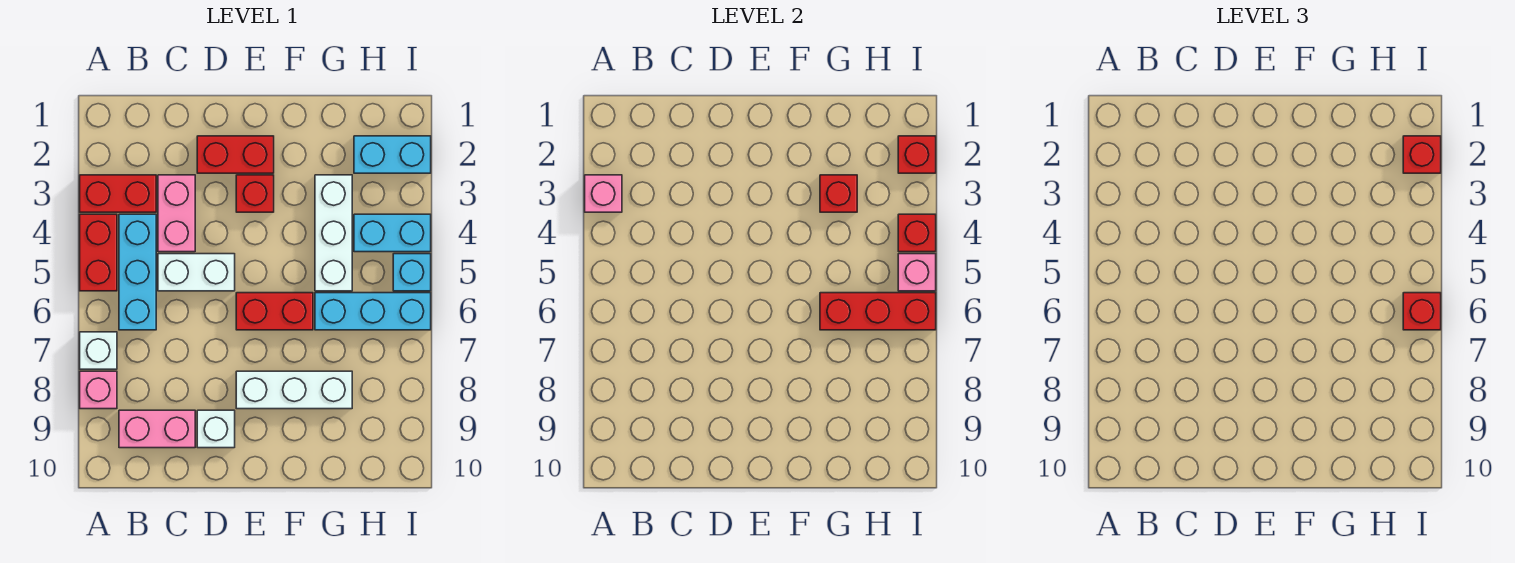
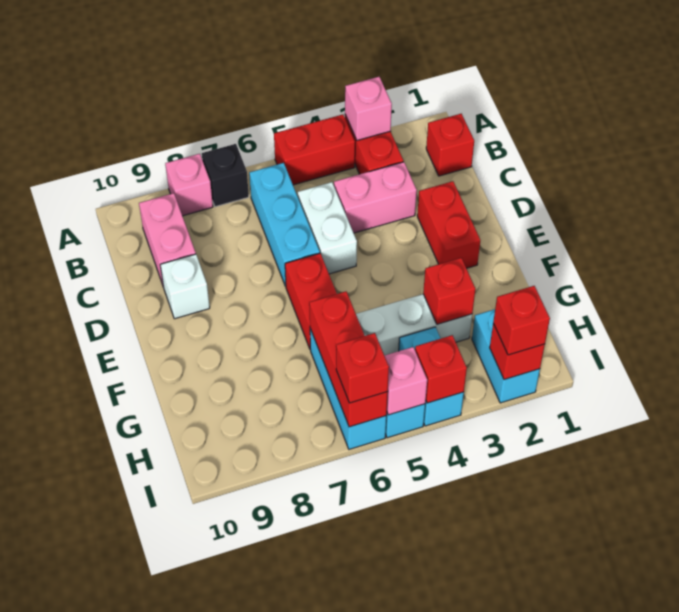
white brick A7 level 1 -> black brick A7 level 1
cyan brick B4:B6 level 1 -> cyan brick B6:D6 level 1
red brick E3 level 1 -> red brick B1 level 1
white brick E8:G8 level 1 -> none

